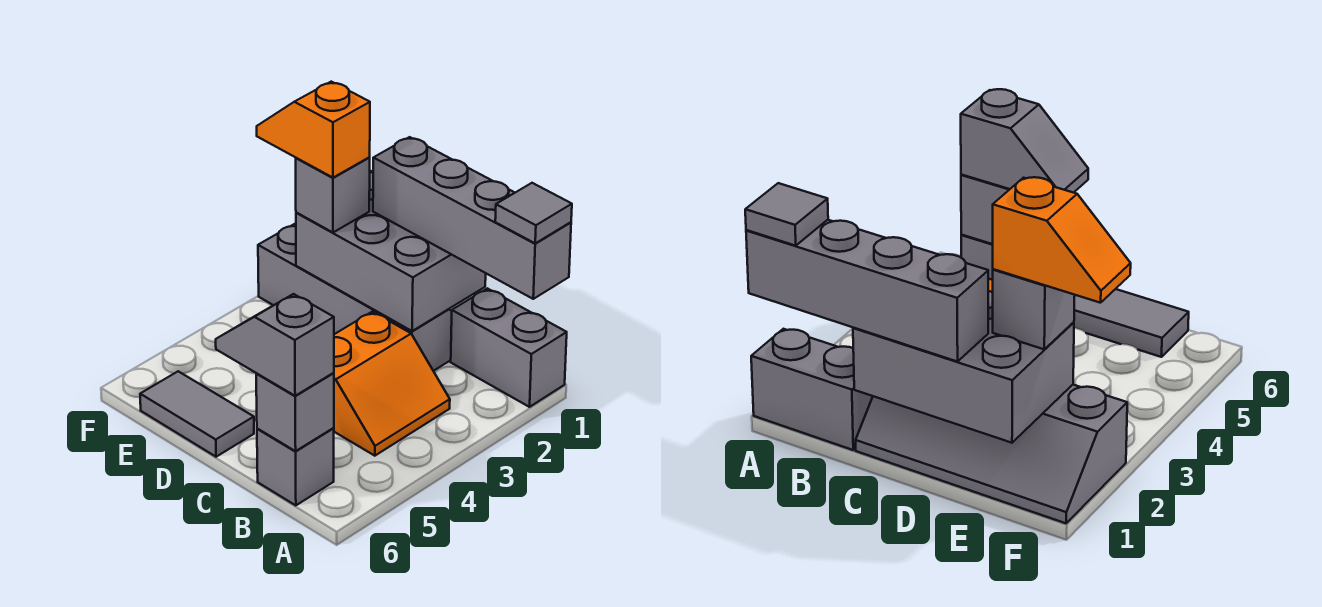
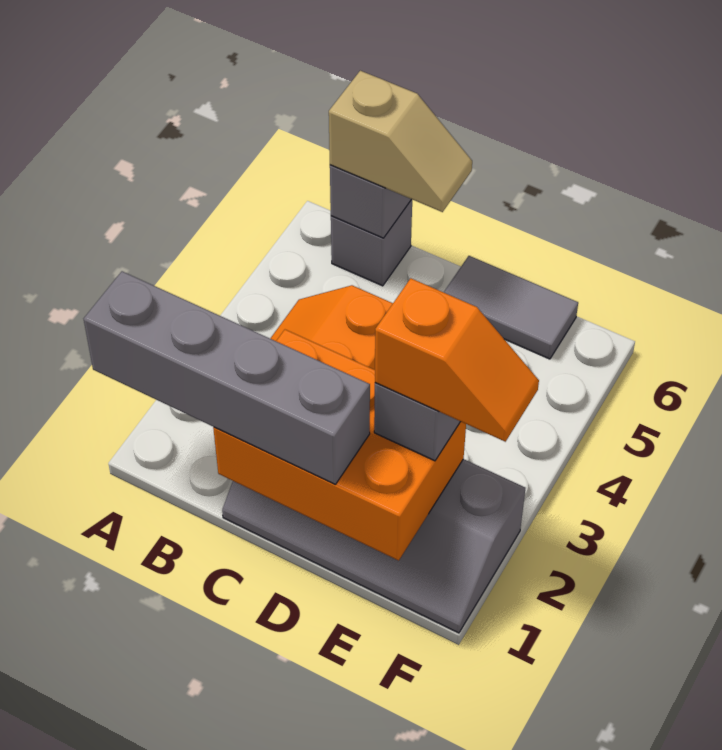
grey brick A1:B1 level 1 -> none
grey tile A1 level 4 -> none
grey slope B6:C6 level 3 top B -> tan slope B6:C6 level 3 top B
grey brick C1:E2 level 2 -> orange brick C1:E2 level 2

